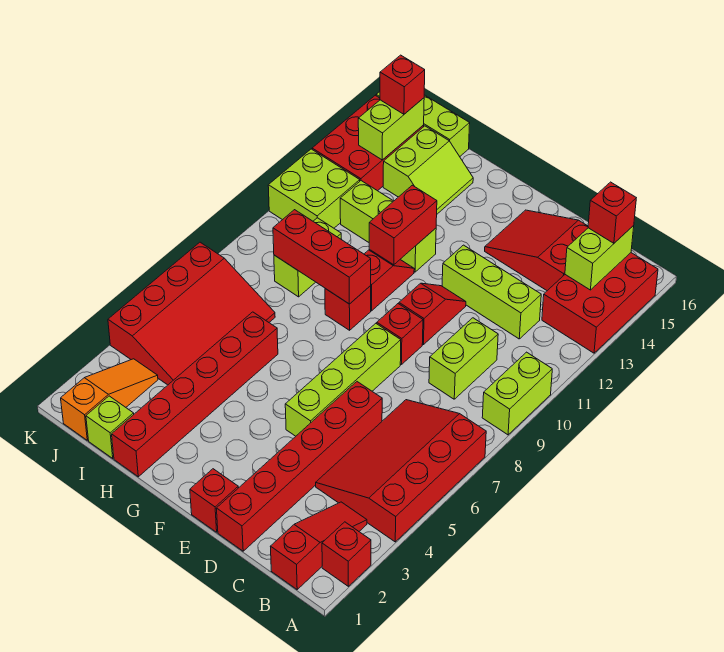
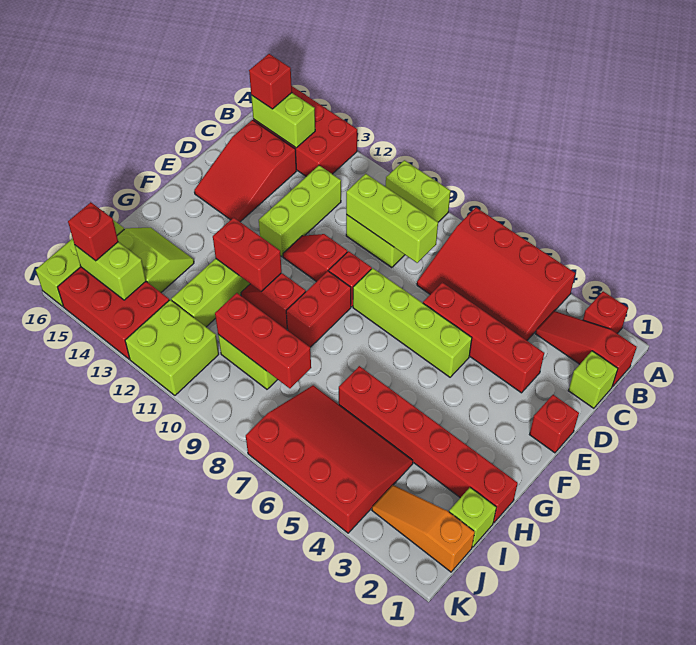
none -> lime brick C1 level 1
none -> lime brick C8:C10 level 2
red brick D1:D6 level 1 -> red brick D3:D6 level 1
red brick G9 level 1 -> red brick F9:G9 level 1
red brick G9:I9 level 2 -> red brick I8:I10 level 2

